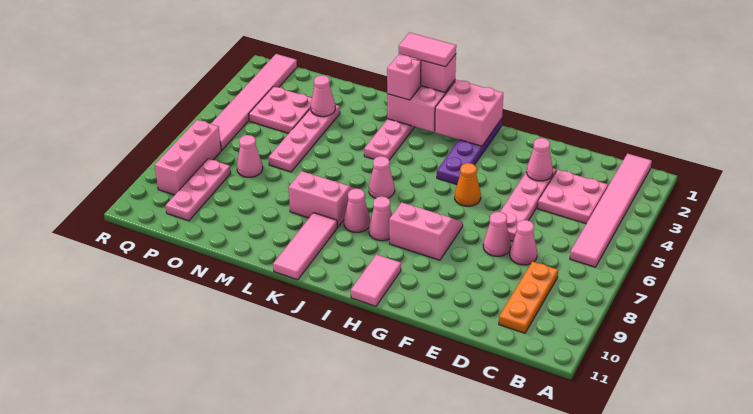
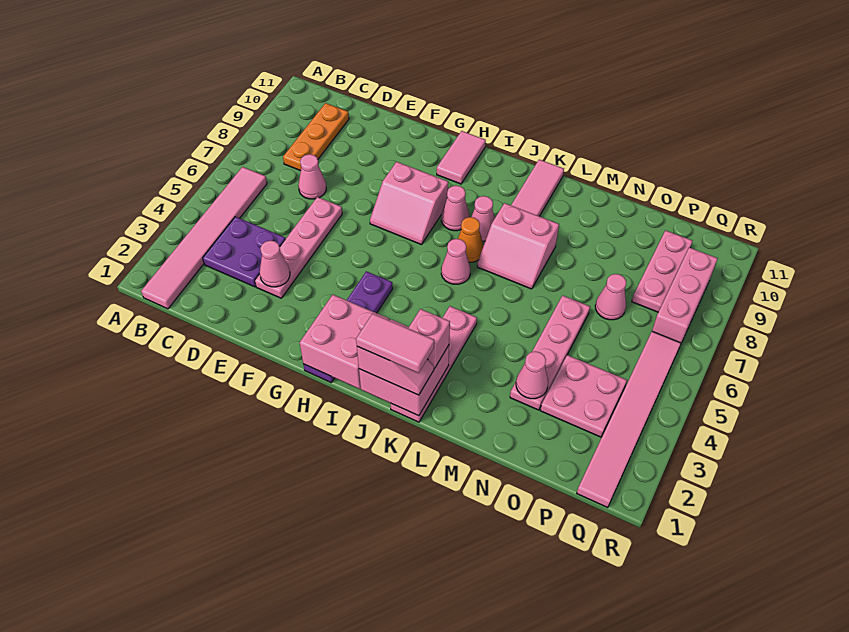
pink plate C3:D4 level 1 -> purple plate C3:D4 level 1
pink cone E7 level 1 -> none
orange cone G5 level 1 -> orange cone J7 level 1

